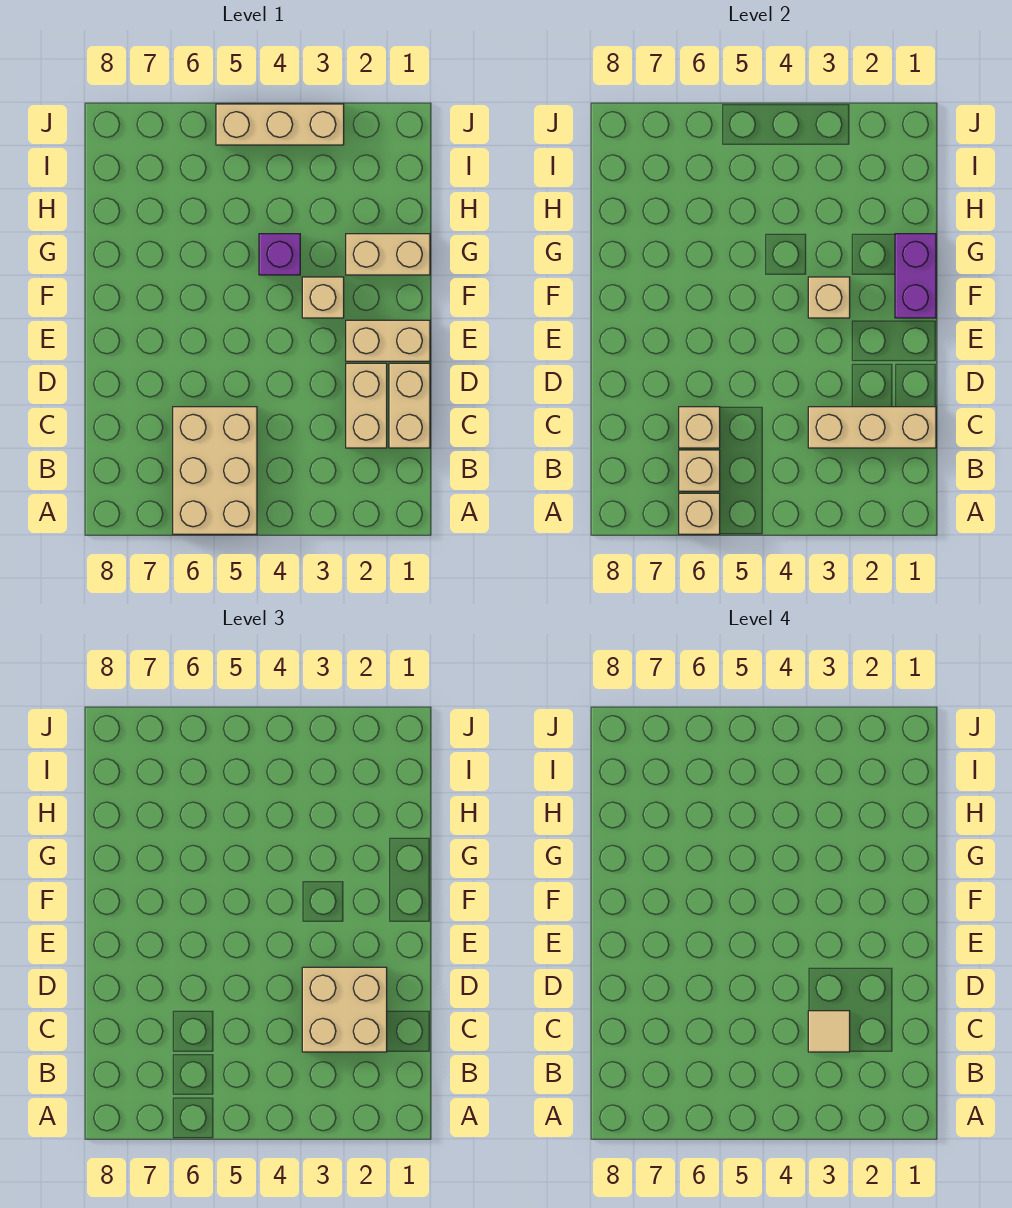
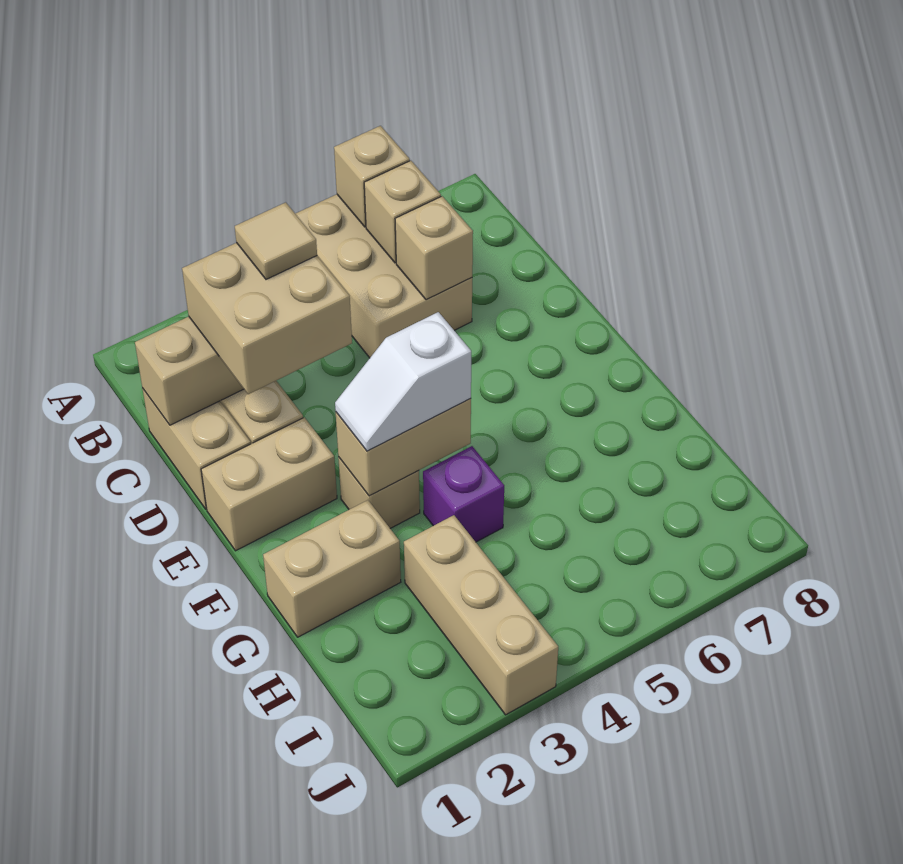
purple brick F1:G1 level 2 -> none
tan brick F3 level 2 -> tan brick F3:F4 level 2
none -> white slope F3:F4 level 3 top 4
tan brick J3:J5 level 1 -> tan brick H3:J3 level 1

